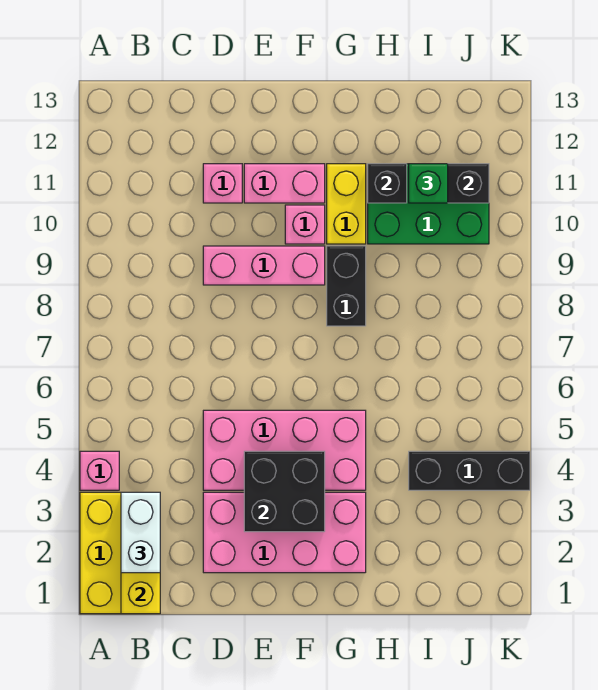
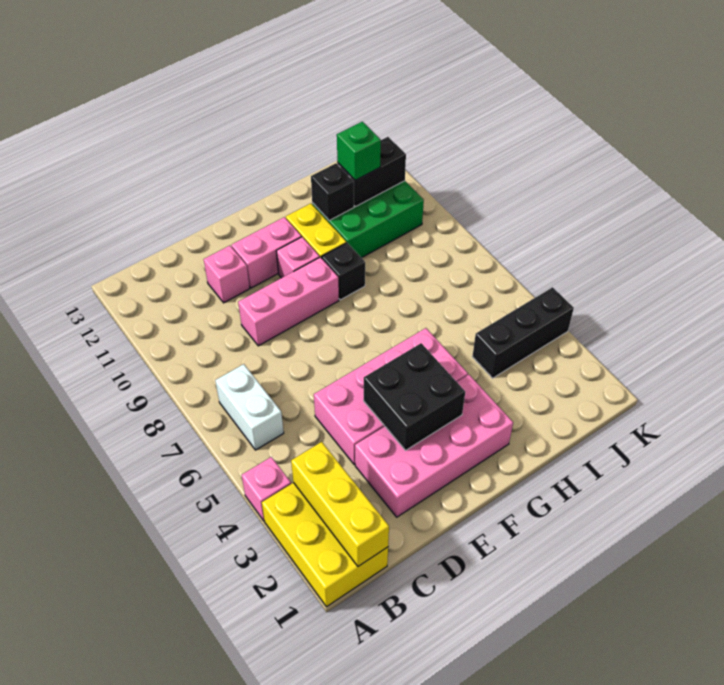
white brick B2:B3 level 3 -> white brick B6:B7 level 1
black brick G8:G9 level 1 -> black brick G9 level 1

